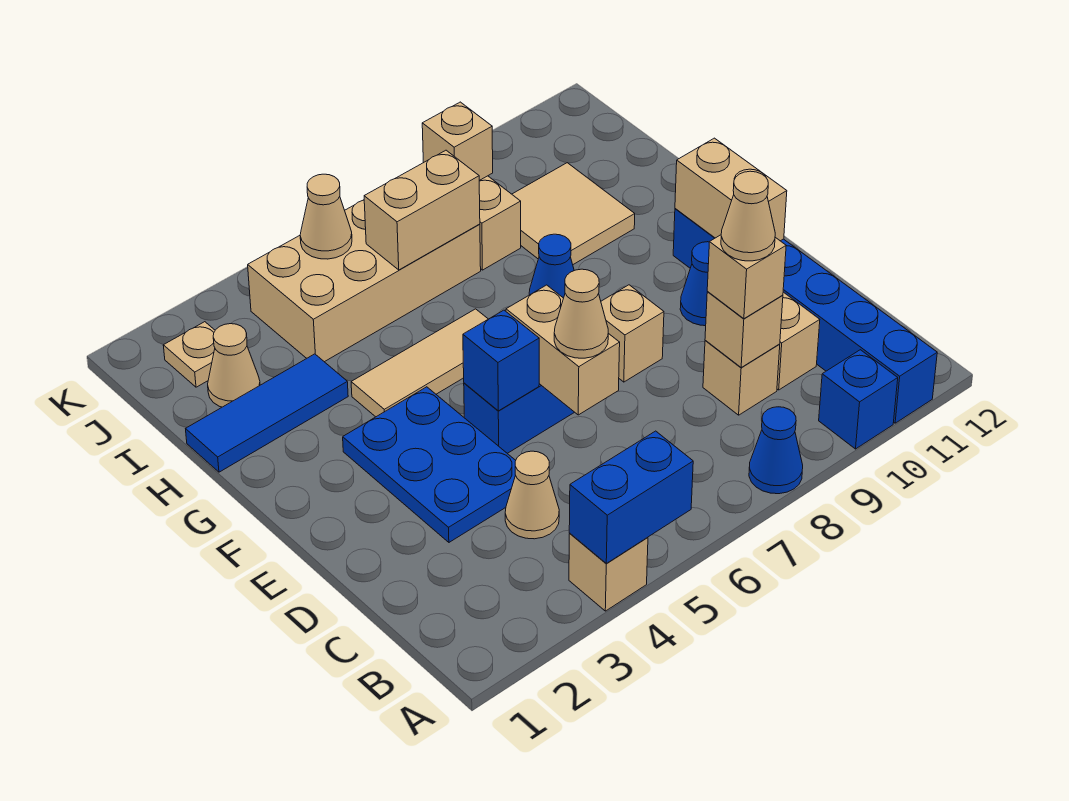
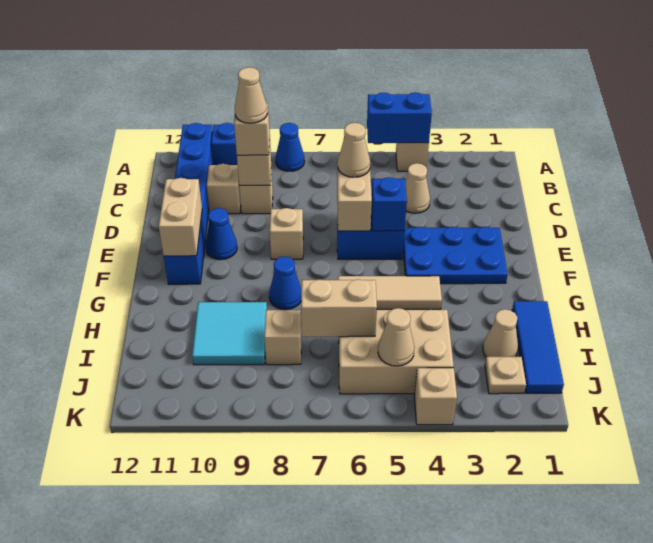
blue plate D3:F4 level 1 -> blue plate E2:F4 level 1
blue tile H1:H3 level 1 -> blue tile H1:J1 level 1
tan tile H9:I10 level 1 -> cyan tile H9:I10 level 1
tan brick I4:J7 level 1 -> tan brick I4:J6 level 1
tan brick K9 level 1 -> tan brick K4 level 1

